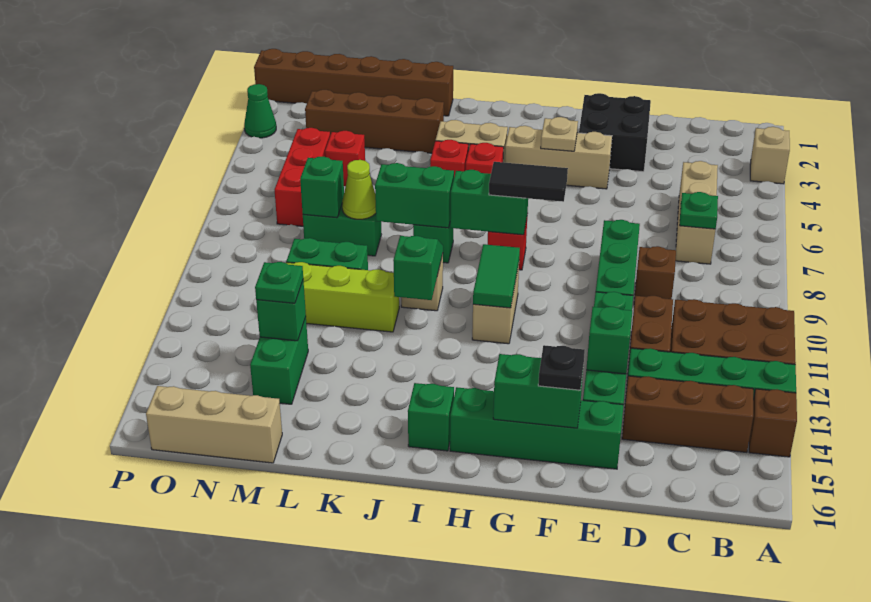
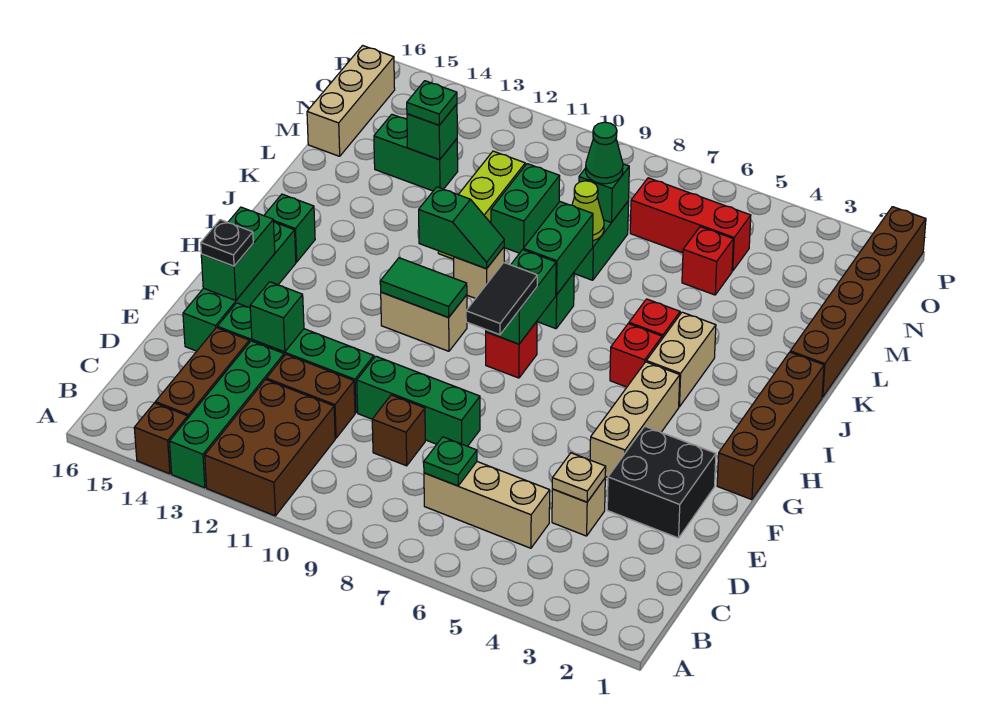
tan brick A3 level 1 -> tan brick D4 level 1
tan plate G4 level 2 -> tan plate D4 level 2
brown brick K3:N3 level 1 -> brown brick G1:J1 level 1
green cone P3 level 1 -> green cone M8 level 3

